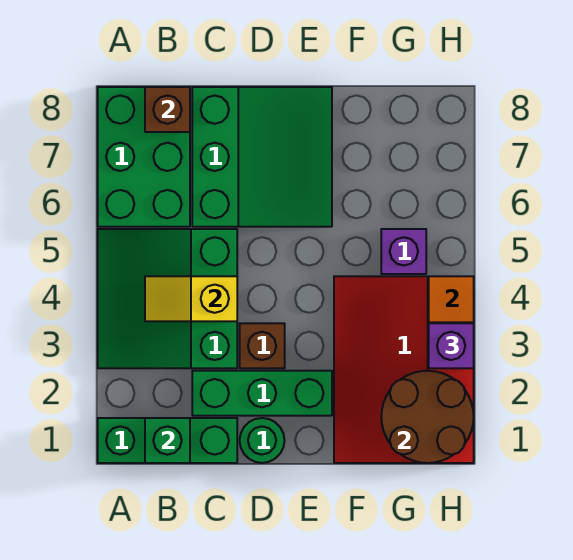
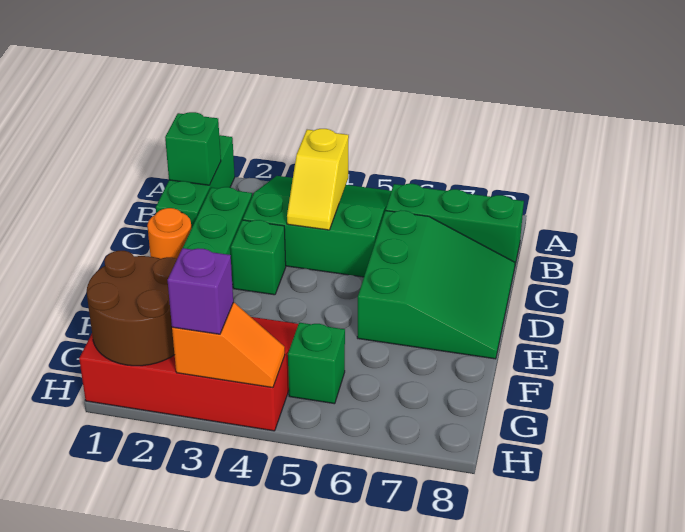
green brick A6:B8 level 1 -> green brick B6:B8 level 1
yellow slope B4:C4 level 2 top C -> yellow slope B4:C4 level 2 top B
brown brick B8 level 2 -> none
green slope C6:E8 level 1 top C -> green slope C6:E8 level 1 top 6
green round brick D1 level 1 -> orange round brick D1 level 1
brown brick D3 level 1 -> green brick D3 level 1
purple brick G5 level 1 -> green brick G5 level 1

